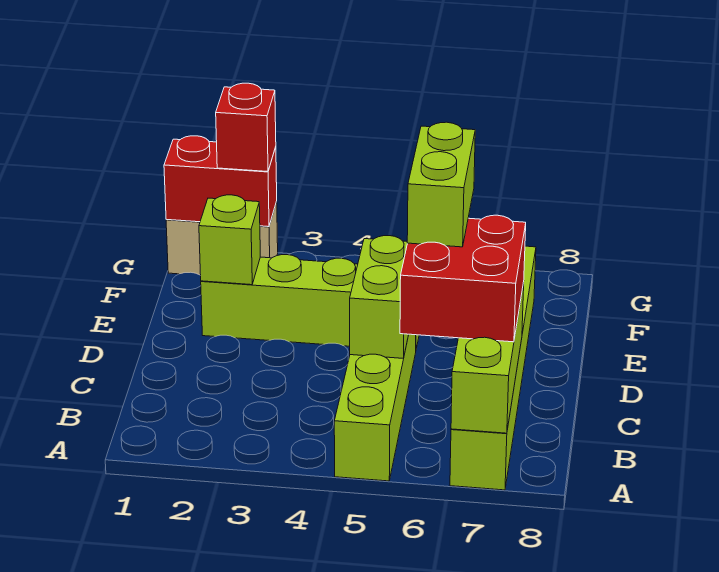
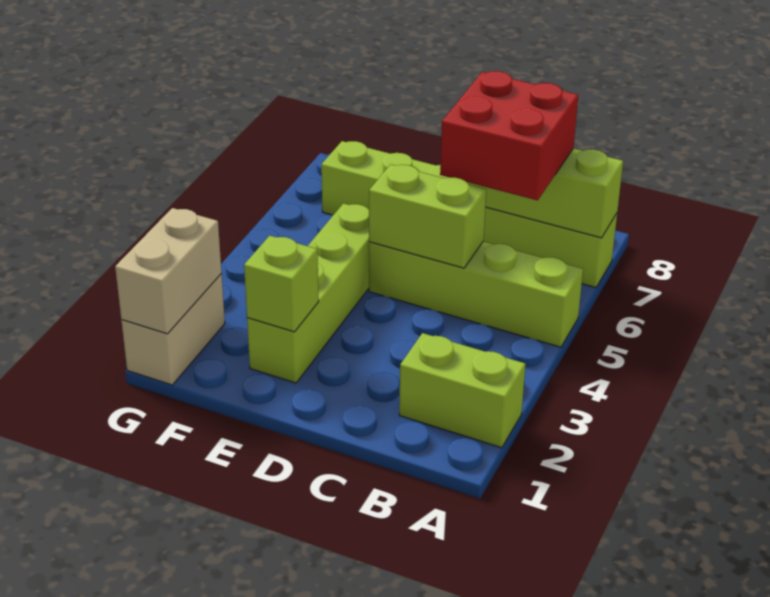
lime brick C6:D6 level 4 -> lime brick A2:B2 level 1
red brick G1:G2 level 2 -> tan brick G1:G2 level 2
red brick G2 level 3 -> none

